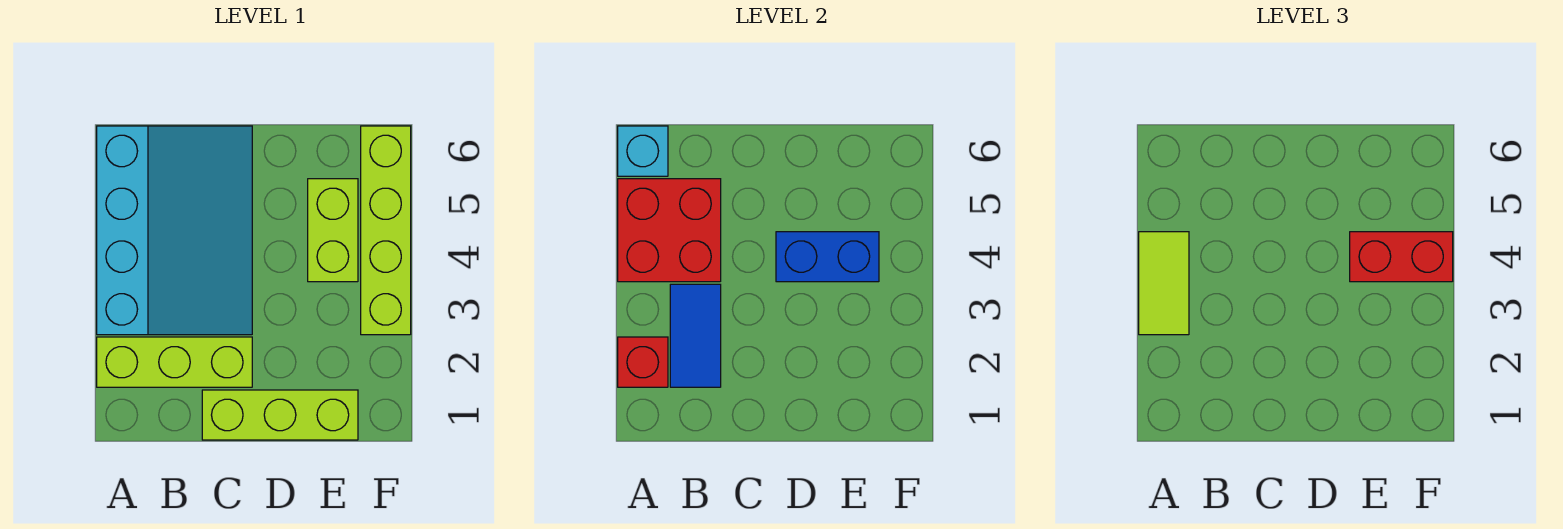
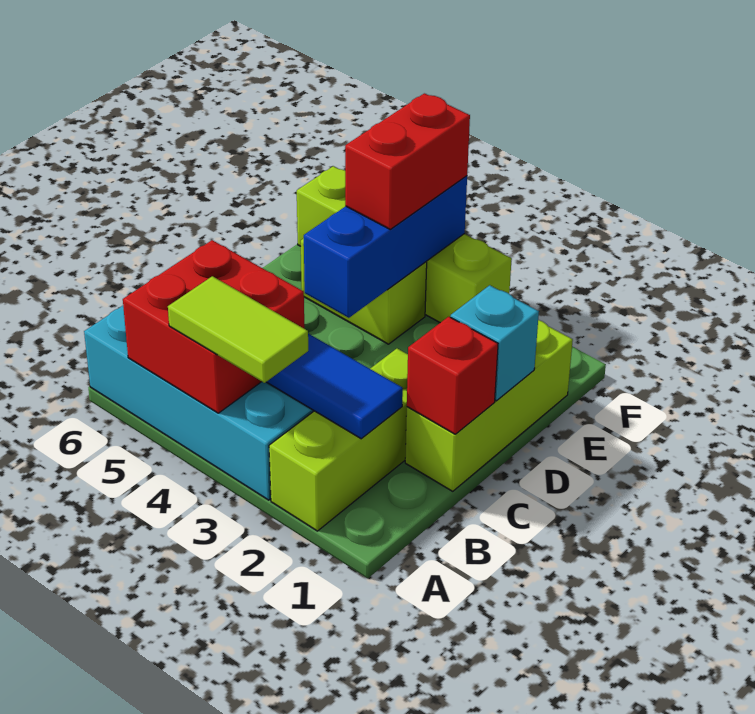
red brick A2 level 2 -> red brick C1 level 2
cyan brick A6 level 2 -> cyan brick D1 level 2
blue brick D4:E4 level 2 -> blue brick D4:F4 level 2

